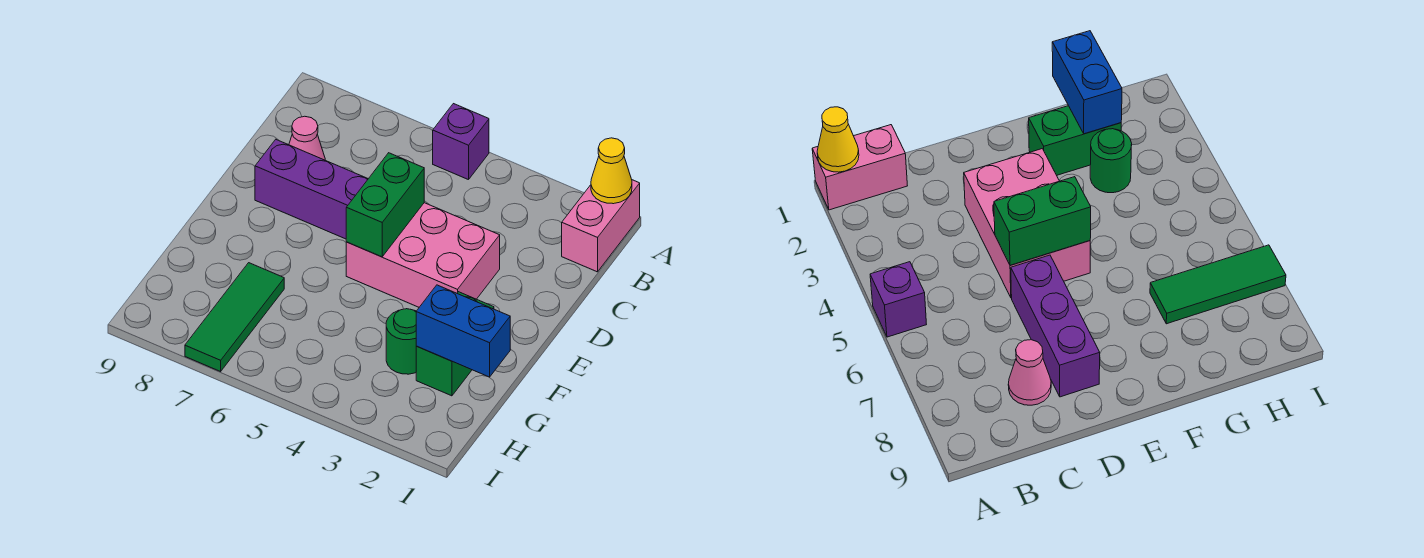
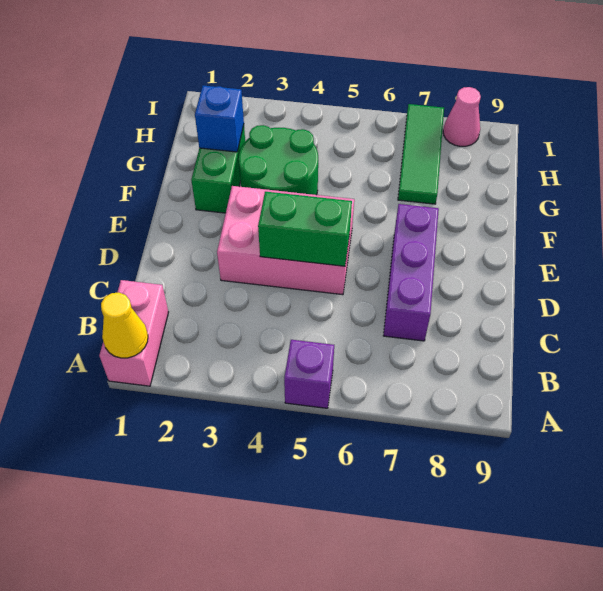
pink cone C8 level 1 -> pink cone I8 level 1
green brick D5:E5 level 2 -> green brick D4:D5 level 2
purple brick D6:D8 level 1 -> purple brick C7:E7 level 1
blue brick G1:G2 level 2 -> blue brick G2 level 2
green round brick G3 level 1 -> green round brick F3:G4 level 1

